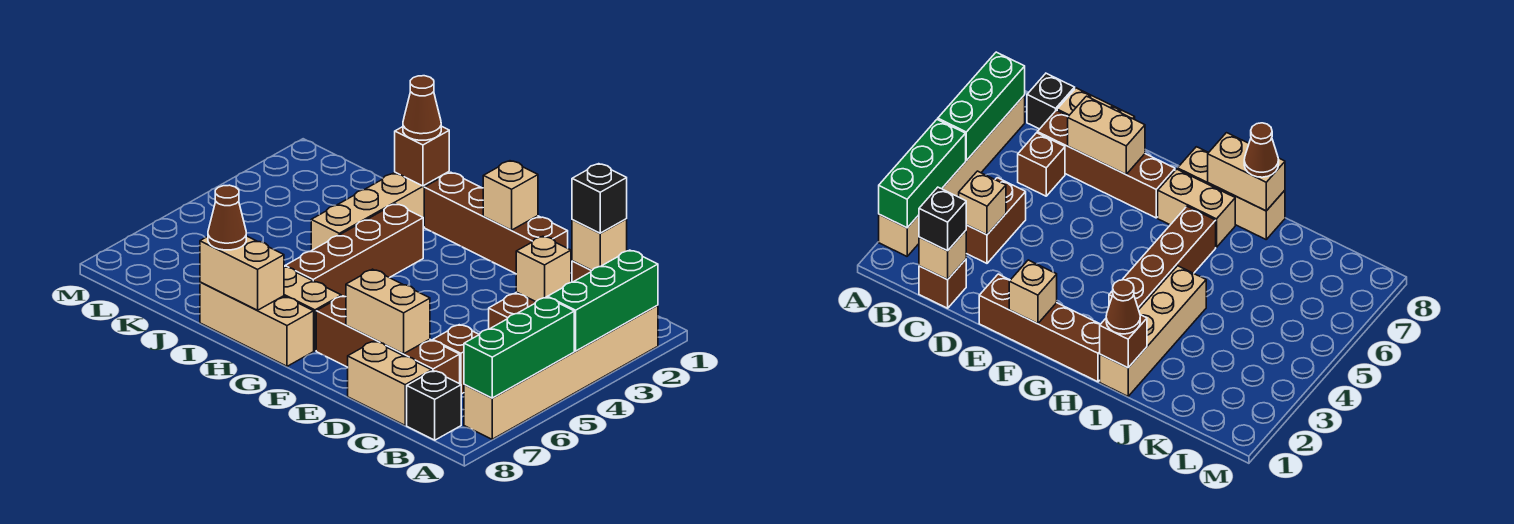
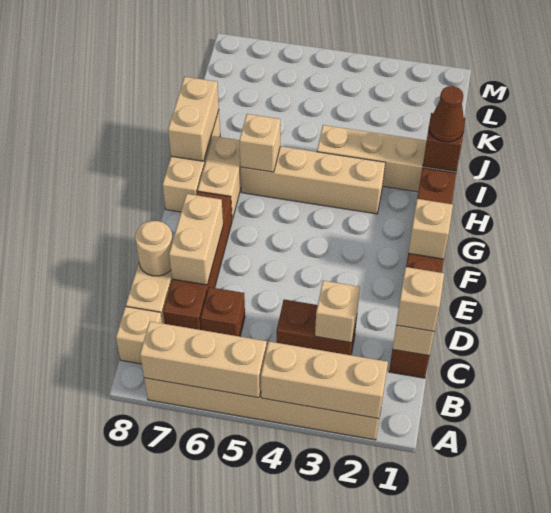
green brick A2:A4 level 2 -> tan brick A2:A4 level 2
green brick A5:A7 level 2 -> tan brick A5:A7 level 2
black brick B8 level 1 -> tan brick B8 level 1
black brick C1 level 3 -> tan brick C1 level 3
none -> tan round brick D8 level 2
brown brick H3:H6 level 1 -> tan brick H3:H6 level 1
none -> tan brick H6 level 2
brown cone I8 level 3 -> none

